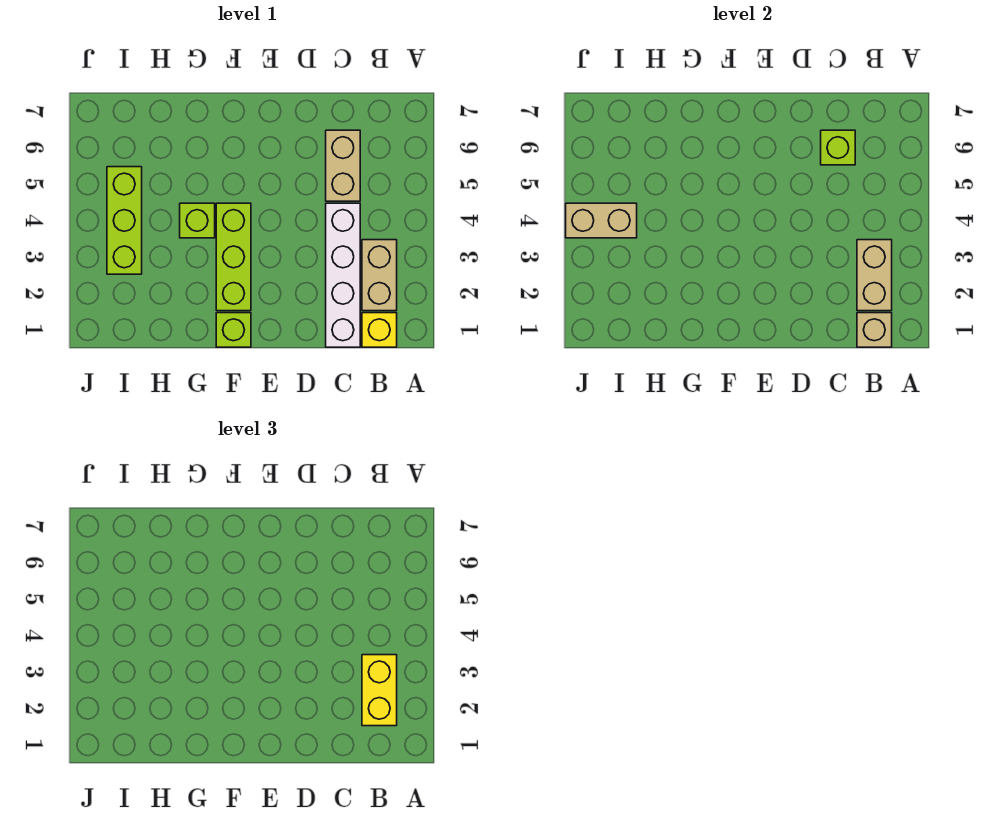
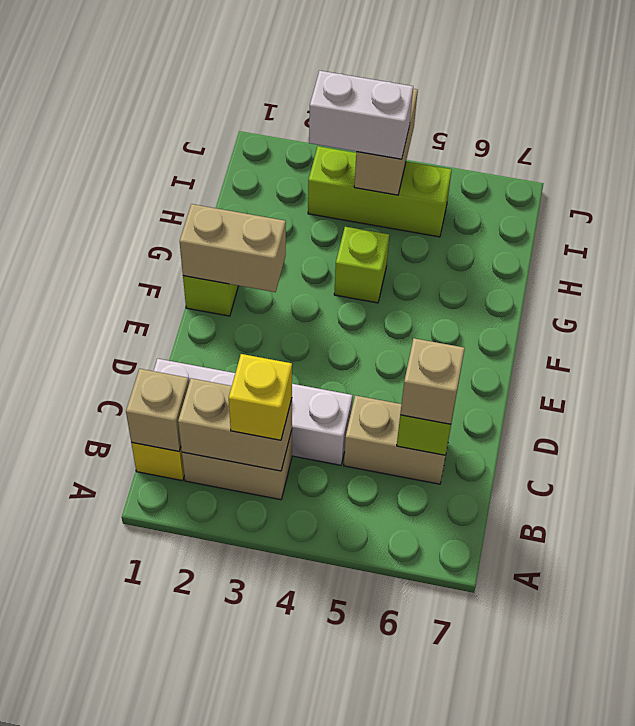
yellow brick B2:B3 level 3 -> yellow brick B3 level 3
none -> tan brick C6 level 3
none -> tan brick F1:F2 level 2
lime brick F2:F4 level 1 -> none
none -> white brick I3:I4 level 3

